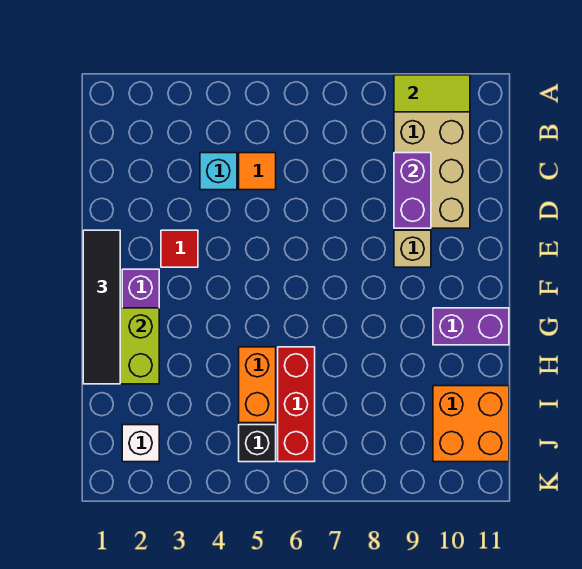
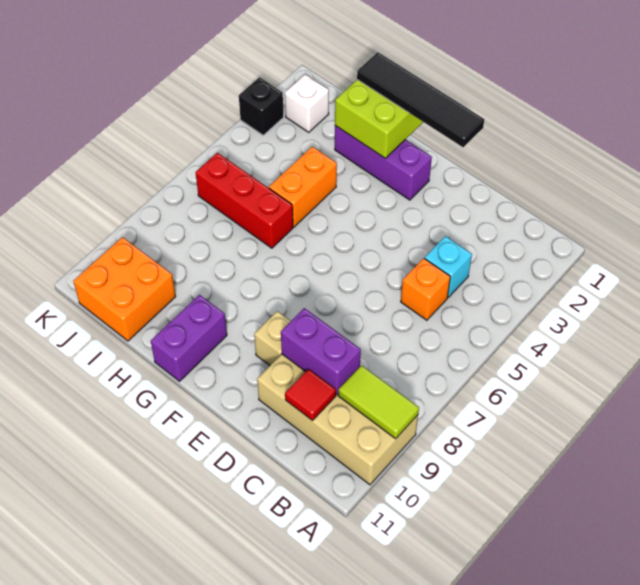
lime tile A9:A10 level 2 -> lime tile A9:B9 level 2
orange tile C5 level 1 -> orange brick C5 level 1
red tile E3 level 1 -> red tile C10 level 2
orange brick H5:I5 level 1 -> orange brick H4:H5 level 1
black brick J5 level 1 -> black brick K3 level 1

